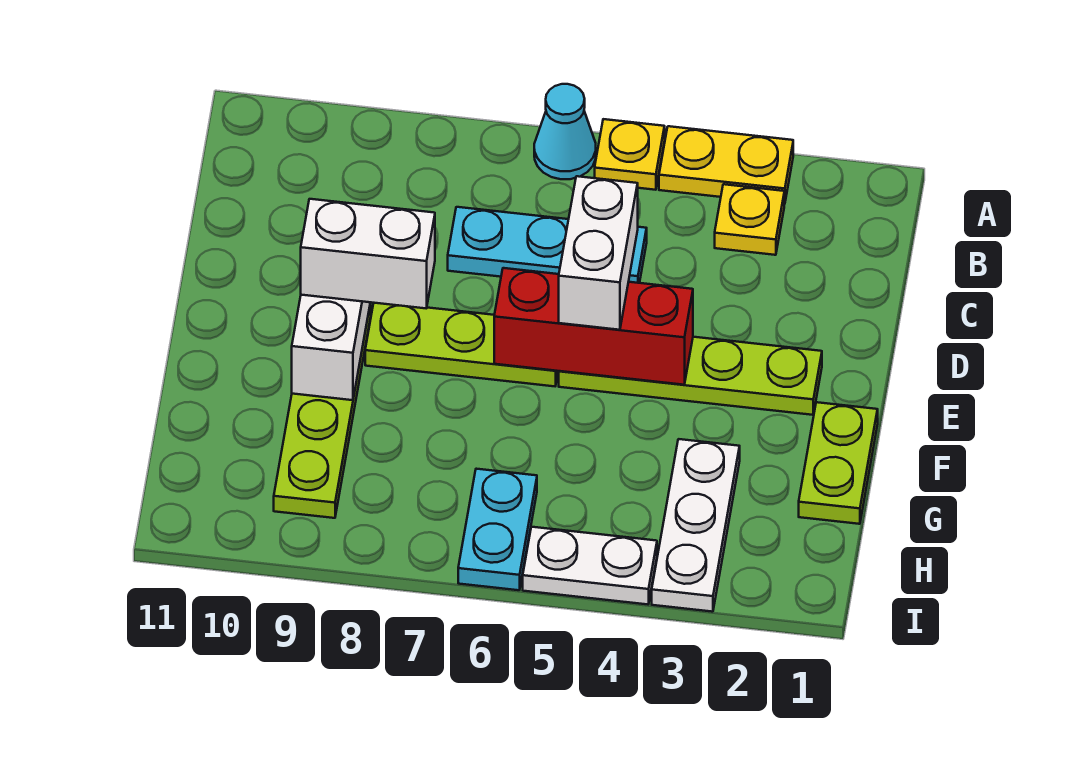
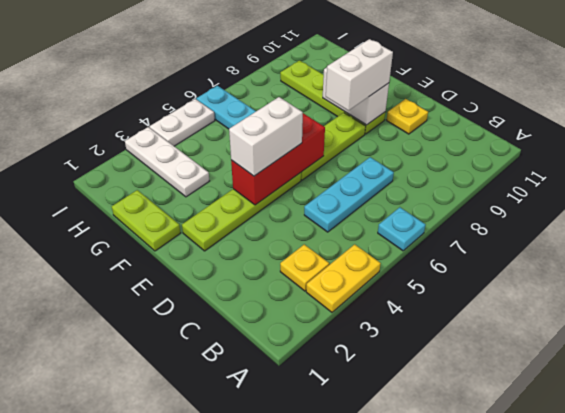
yellow plate A5 level 1 -> yellow plate D10 level 1
cyan cone A6 level 1 -> cyan plate A6 level 1
white brick D5:E5 level 3 -> white brick E4:E5 level 3

